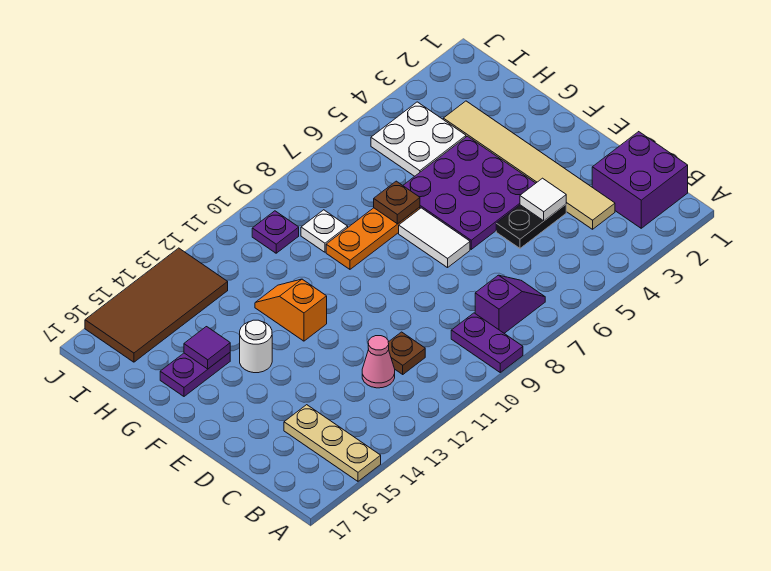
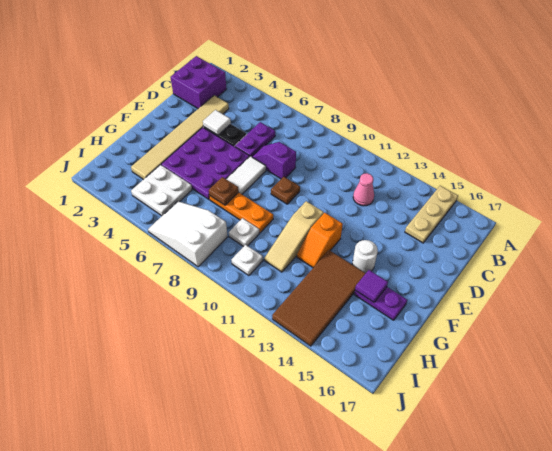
purple plate A9:B9 level 1 -> purple plate C6:D6 level 1
purple slope B7:B8 level 1 top 8 -> purple slope D7:D8 level 1 top 8
brown plate C11 level 1 -> brown plate E9 level 1
none -> tan slope F11:H11 level 1 top F
none -> white slope I6:J8 level 1 top 8
purple plate I10 level 1 -> white plate I10 level 1
brown tile I13:J16 level 1 -> brown tile G13:J14 level 1

